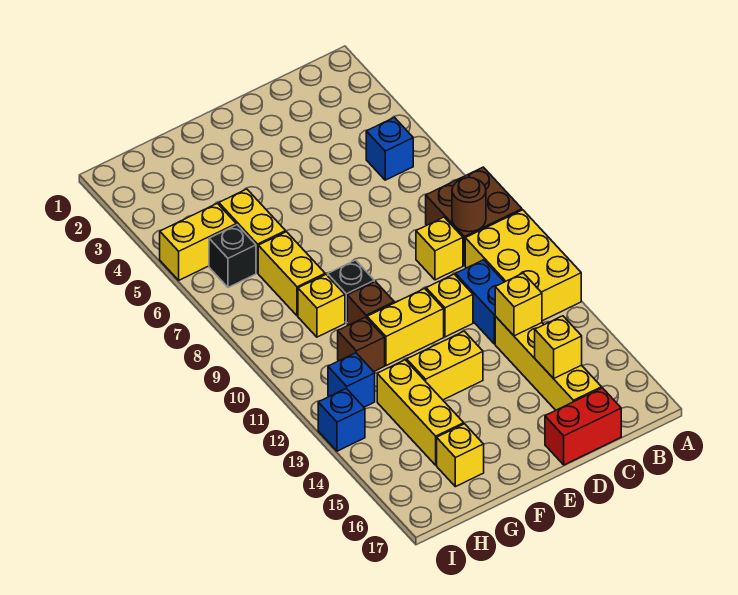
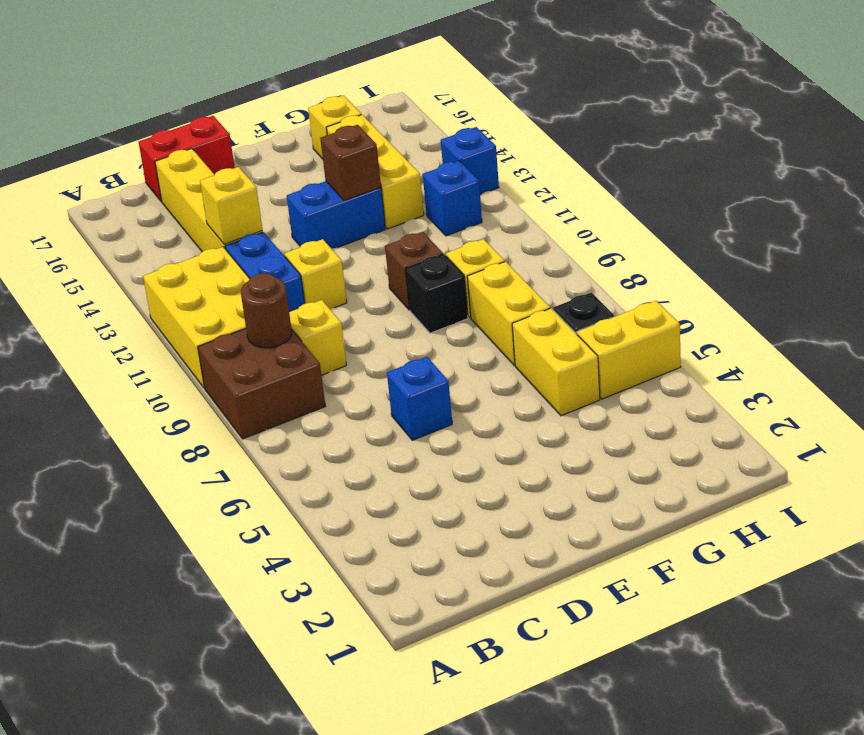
blue brick B5 level 1 -> blue brick D6 level 1
yellow brick C15 level 2 -> none
yellow brick E11:F11 level 1 -> none
yellow brick E13:F13 level 1 -> blue brick E13:F13 level 1
brown brick G11 level 1 -> brown brick F13 level 2

